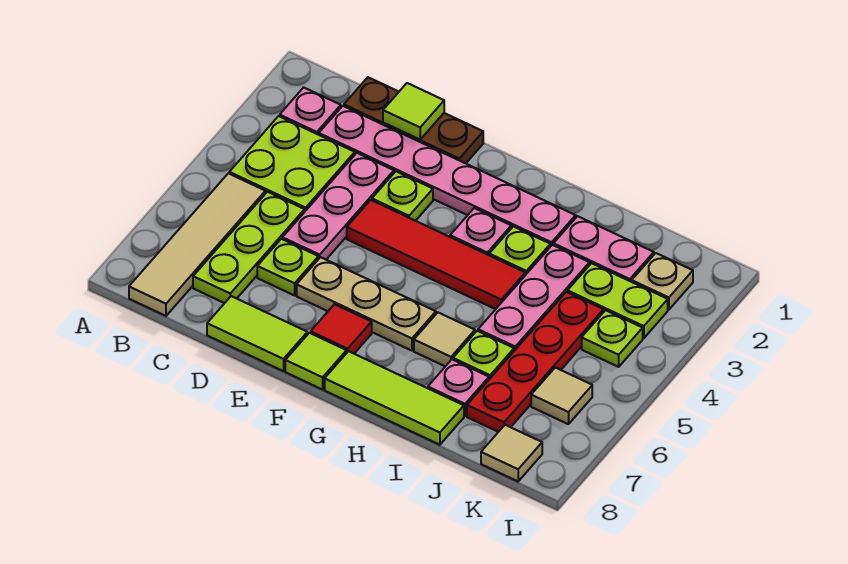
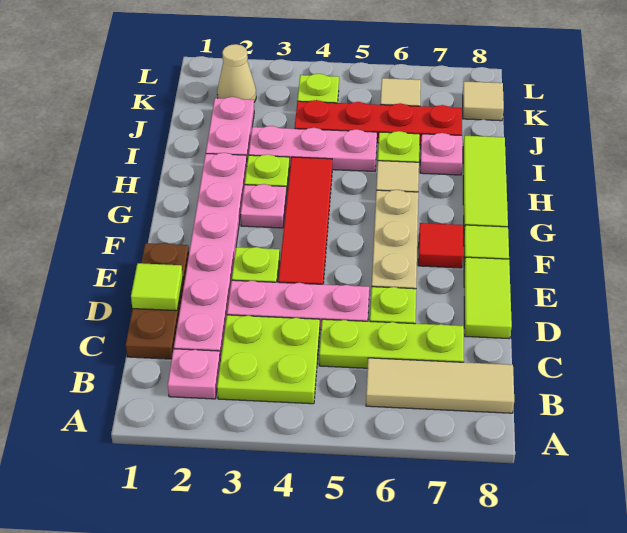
tan tile B5:B8 level 1 -> tan tile B6:B8 level 1
lime plate J3:K3 level 1 -> none
tan plate K2 level 1 -> tan cone K2 level 1

